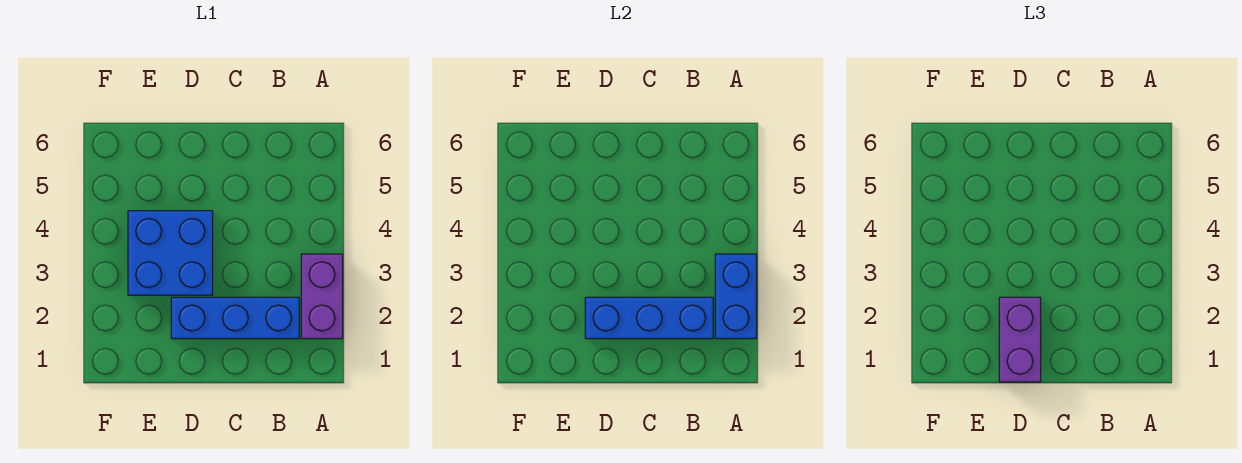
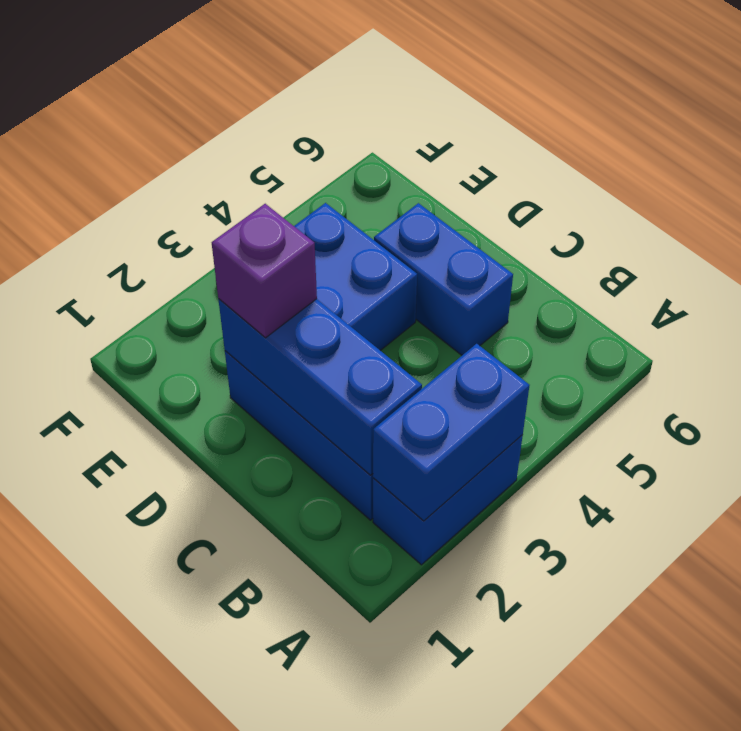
purple brick A2:A3 level 1 -> blue brick A2:A3 level 1
none -> blue brick C5:D5 level 1
purple brick D1:D2 level 3 -> purple brick D2 level 3

